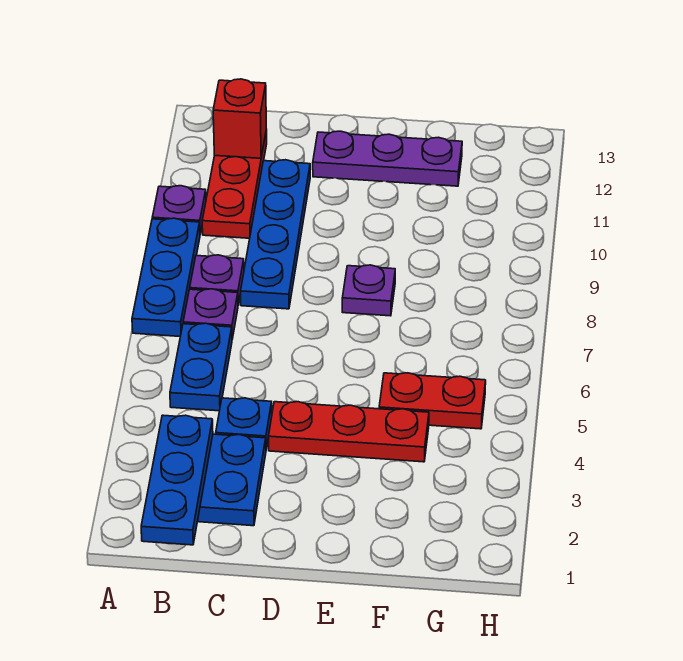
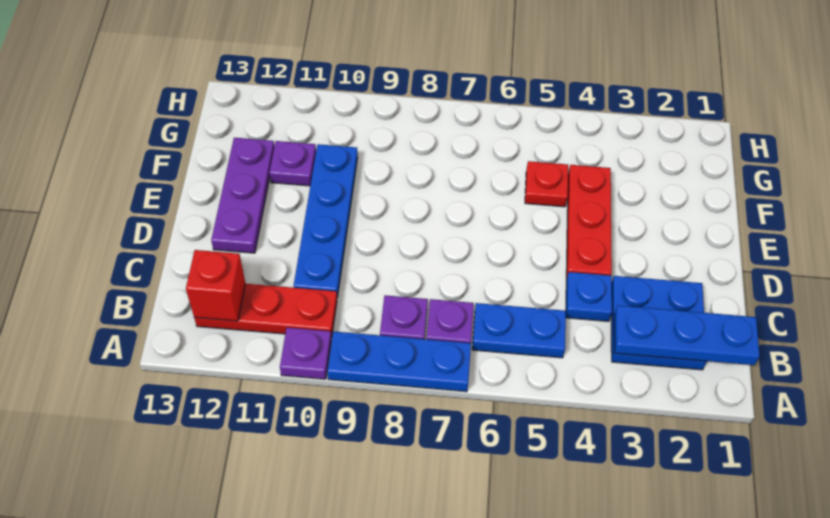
blue plate C8:C11 level 1 -> blue plate C10:F10 level 1
purple plate E8 level 1 -> purple plate F11 level 1
red plate F5:G5 level 1 -> red plate F5 level 1

